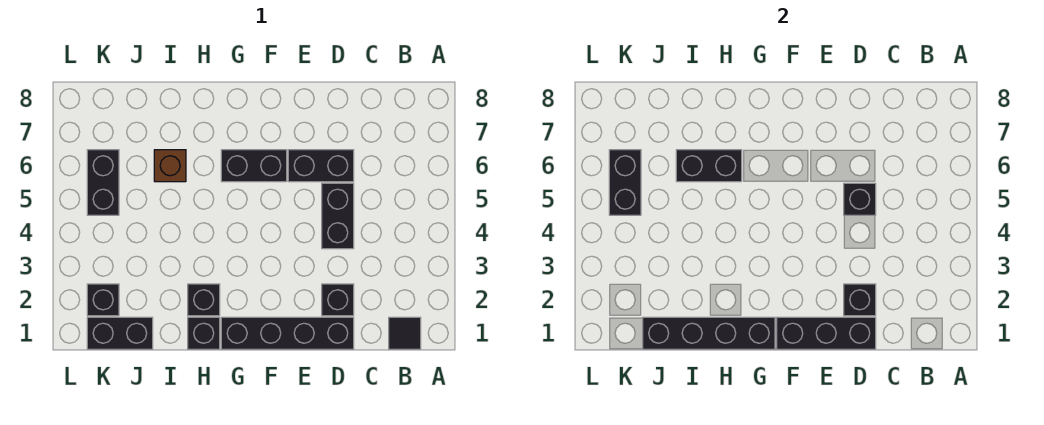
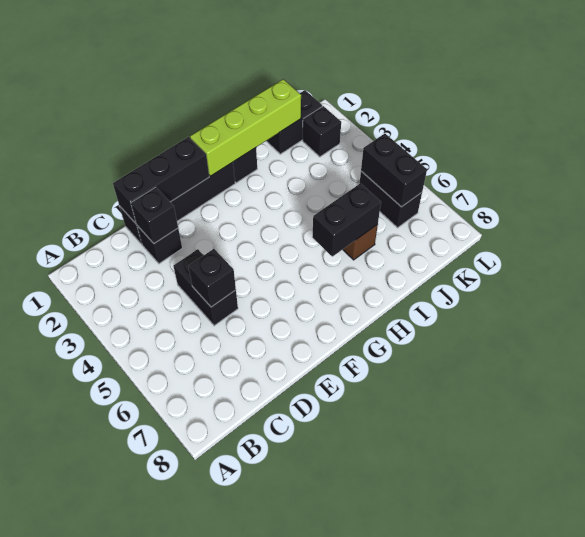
black tile B1 level 1 -> none
black brick D6:E6 level 1 -> none
black brick F6:G6 level 1 -> none
black brick G1:J1 level 2 -> lime brick G1:J1 level 2
black brick H2 level 1 -> none

